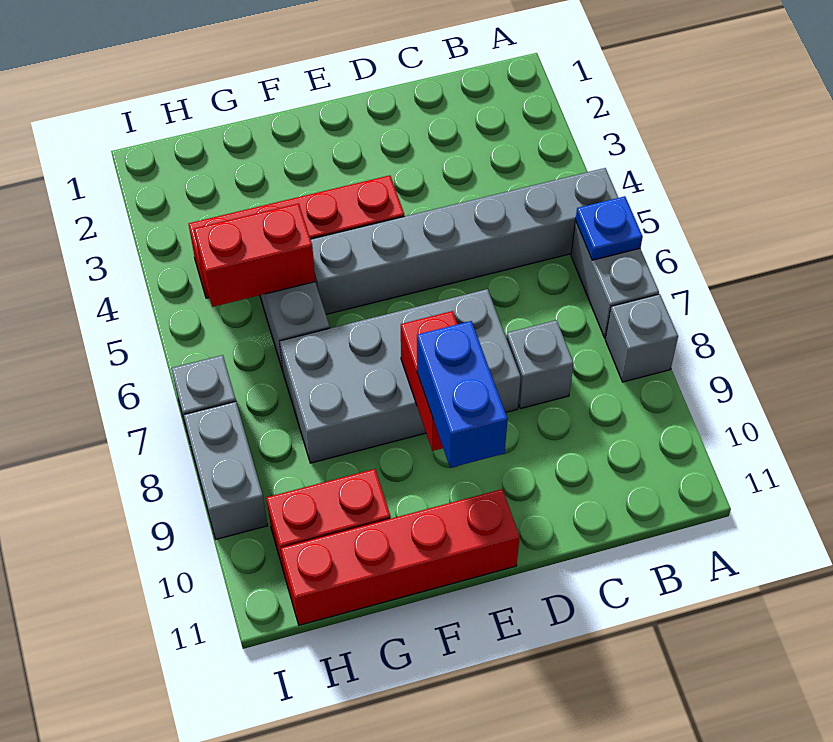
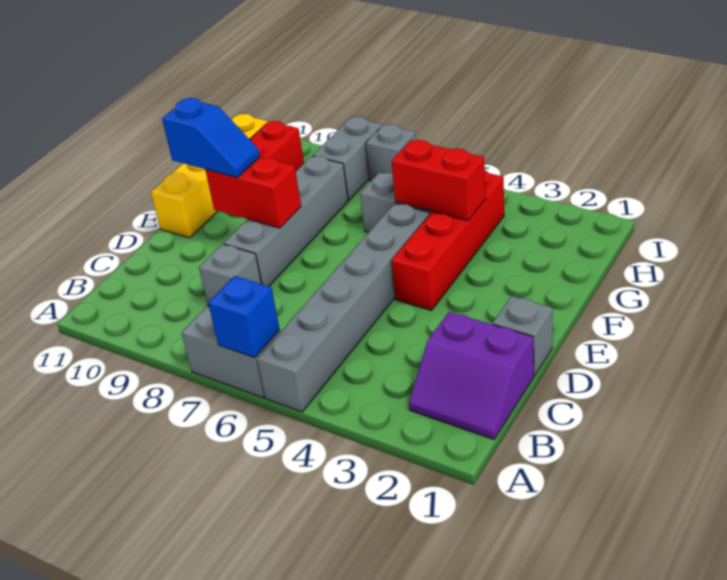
blue plate A6 level 2 -> blue brick A6 level 2
grey brick A8 level 1 -> grey brick D1 level 1
none -> purple slope B1:C2 level 1 top C
grey brick D7:G8 level 1 -> grey brick D8:G8 level 1
blue brick E9:E10 level 3 -> blue slope E9:E10 level 3 top 10
red brick E11:H11 level 1 -> yellow brick E11:H11 level 1
red brick G5:H5 level 2 -> red brick G4:G5 level 2
grey brick I8:I9 level 1 -> grey brick H8:I8 level 1

